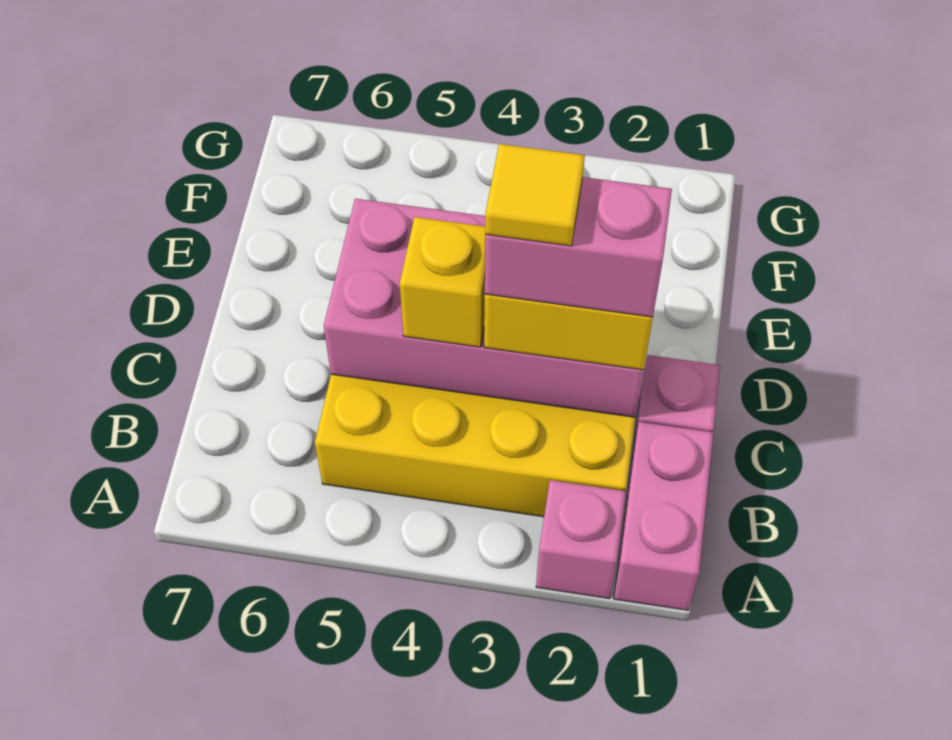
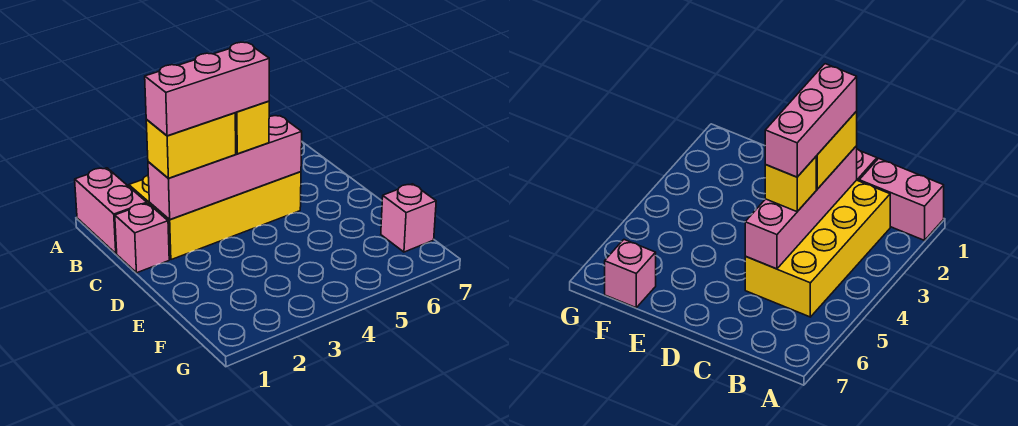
pink brick A2 level 1 -> pink brick F7 level 1
pink brick C2:D5 level 2 -> pink brick C2:C5 level 2
pink brick C2:C3 level 4 -> pink brick C2:C4 level 4
yellow tile C3 level 5 -> none

